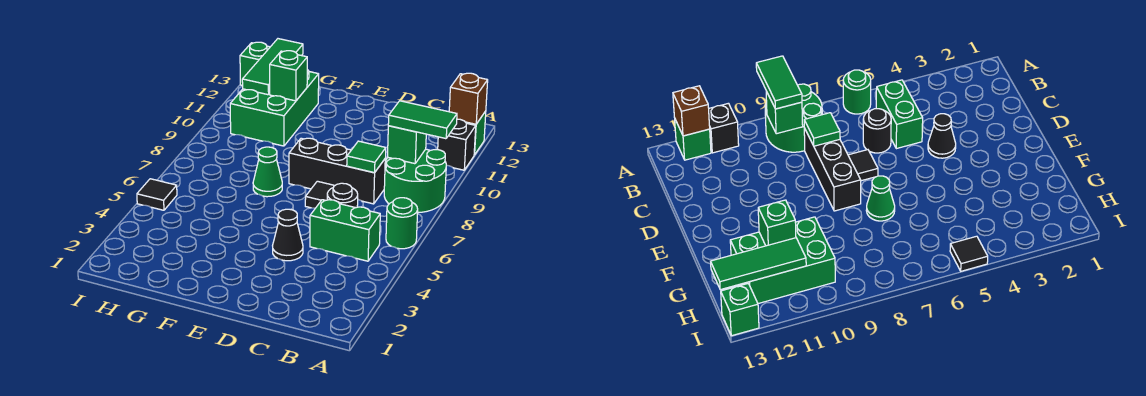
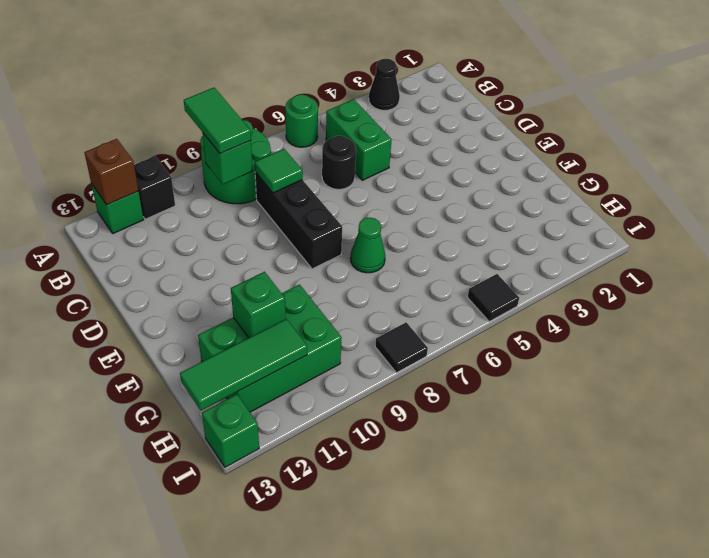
black cone D4 level 1 -> black cone A3 level 1
black tile D7 level 1 -> black tile I8 level 1

